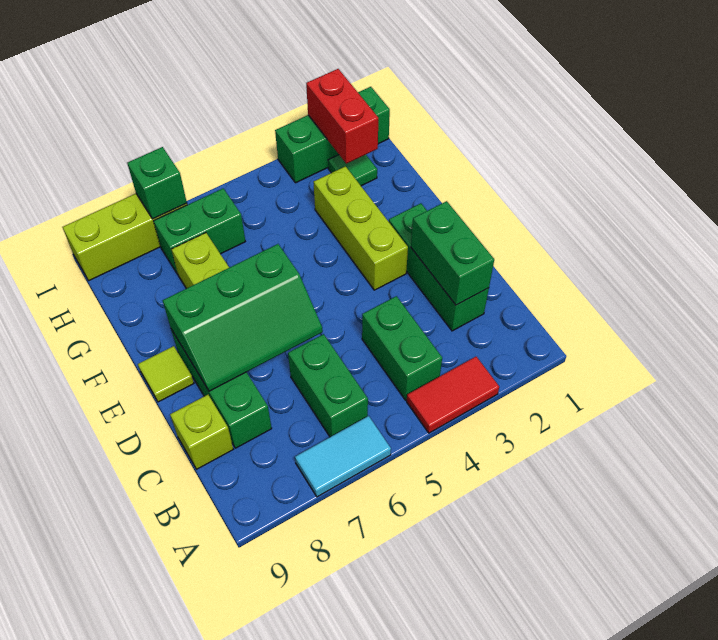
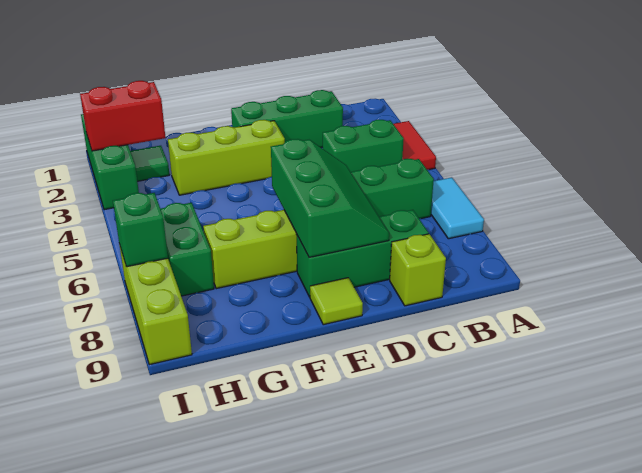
green brick C2:D2 level 2 -> none

